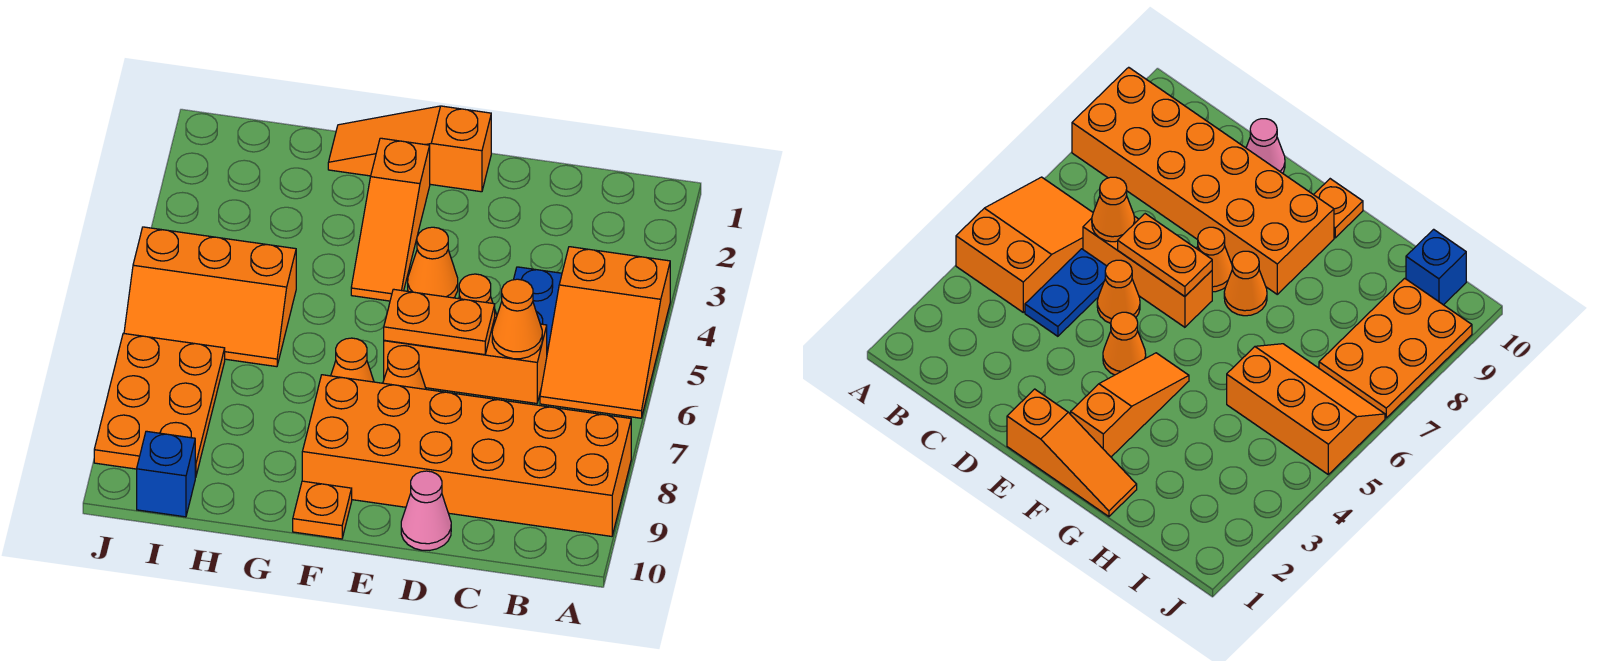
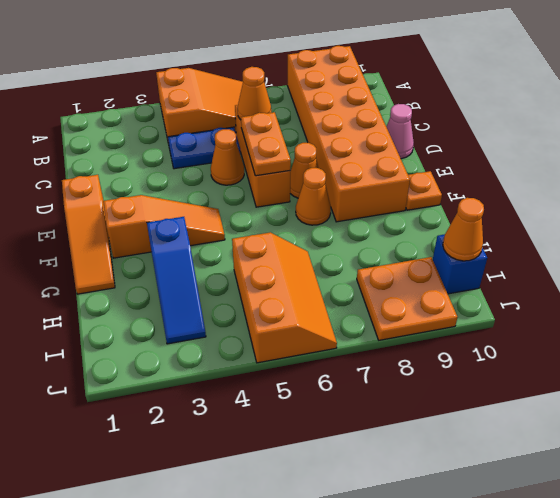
orange cone E4 level 1 -> orange cone I10 level 2
none -> blue slope G3:I3 level 1 top G
orange plate I7:J9 level 1 -> orange plate I8:J9 level 1

